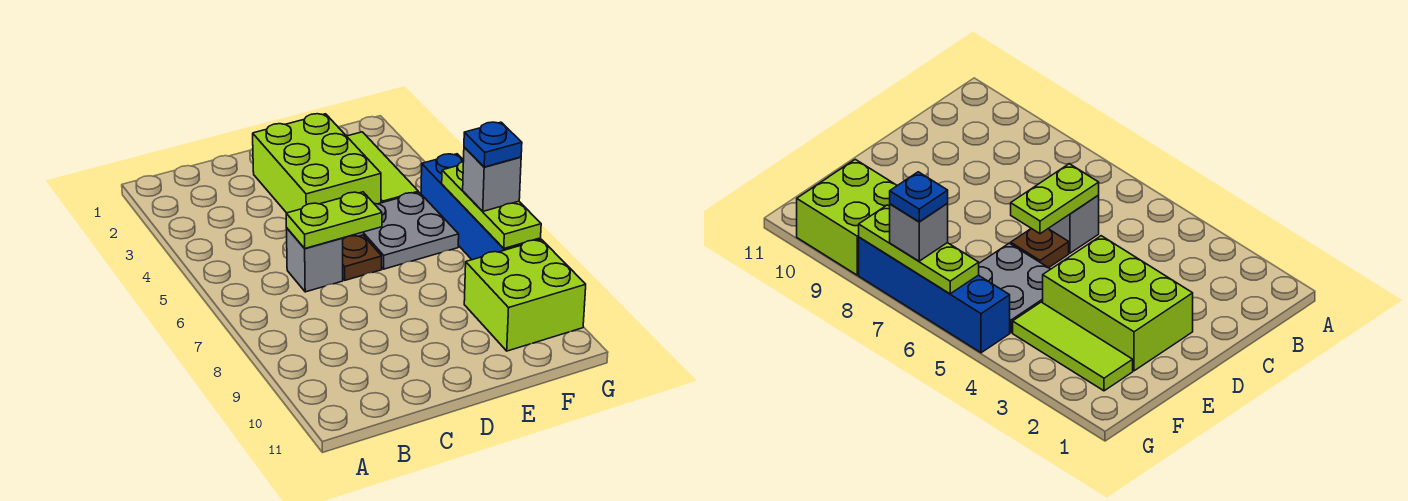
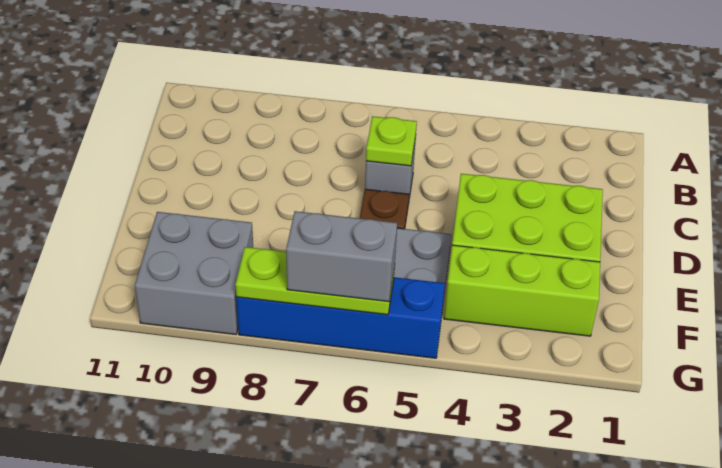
lime plate C6:D6 level 2 -> lime plate C6 level 2
lime tile F2:F4 level 1 -> lime brick F2:F4 level 1
lime brick F9:G10 level 1 -> grey brick F9:G10 level 1
grey brick G7 level 3 -> grey brick G6:G7 level 3
blue plate G7 level 4 -> none

